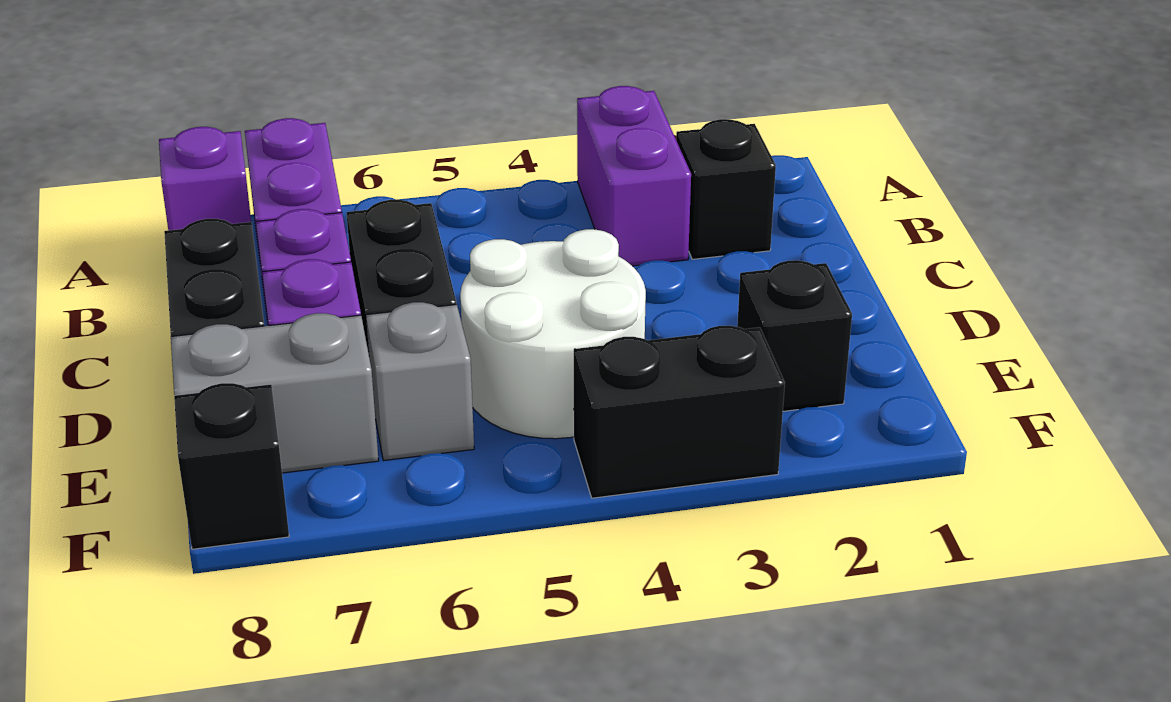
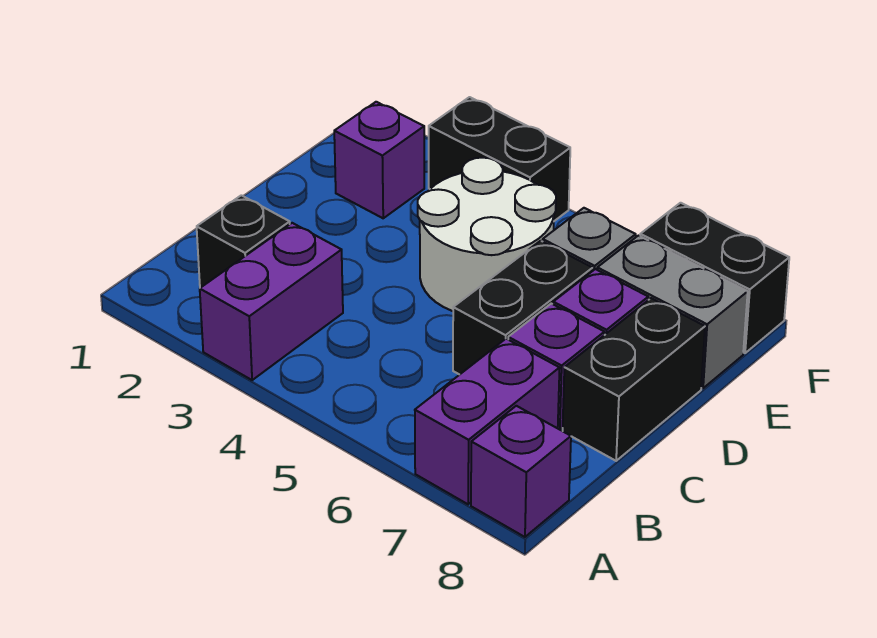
black brick E2 level 1 -> purple brick E2 level 1
black brick F8 level 1 -> black brick F7:F8 level 1

